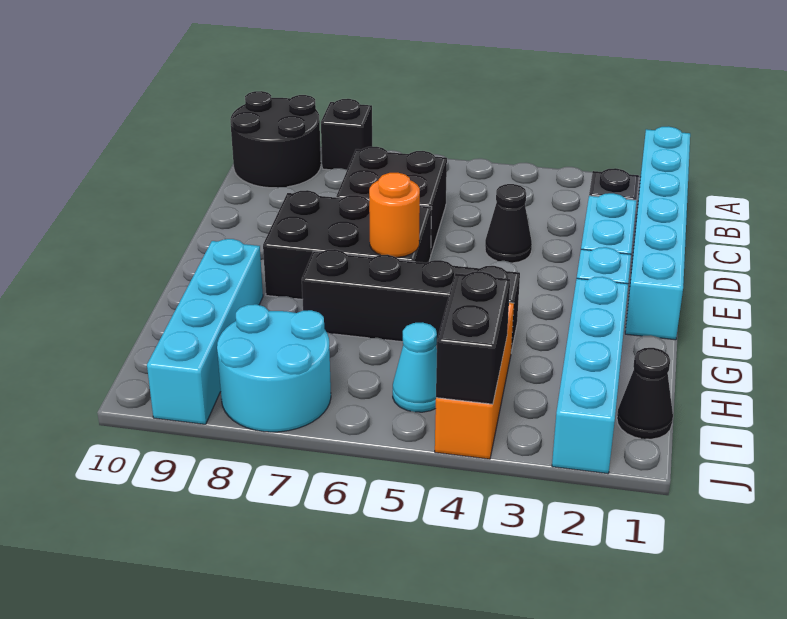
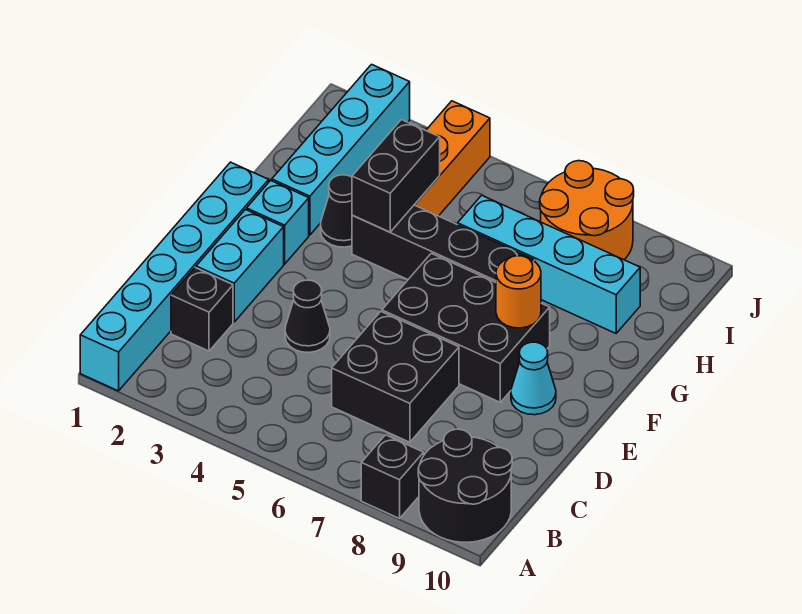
orange round brick F6 level 2 -> orange round brick F8 level 2
cyan brick G9:J9 level 1 -> cyan brick H6:H9 level 1
black cone I1 level 1 -> black cone G3 level 1
black brick I4:J4 level 2 -> black brick G4:H4 level 2
cyan cone I5 level 1 -> cyan cone E9 level 1
cyan round brick I7:J8 level 1 -> orange round brick I7:J8 level 1

